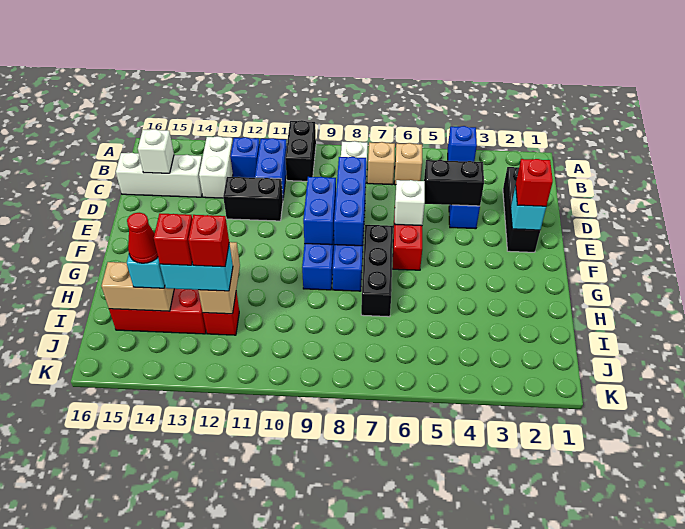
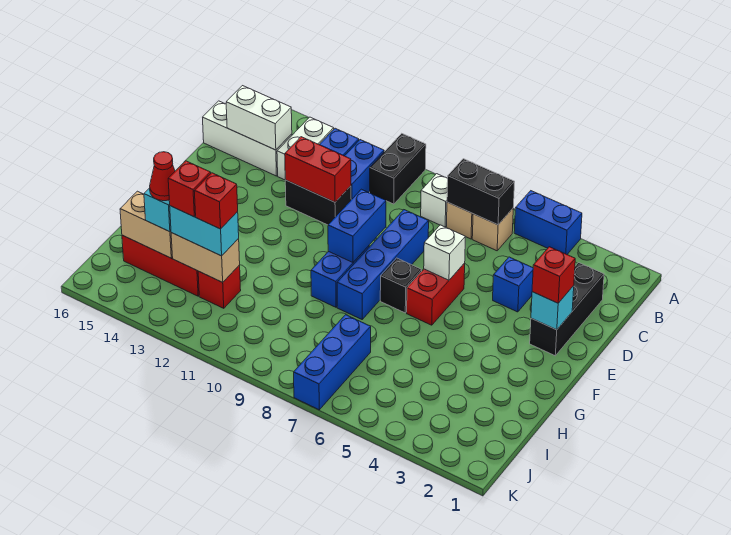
blue brick A4 level 1 -> blue brick A4:A5 level 1
white brick C15 level 2 -> white brick C14:C15 level 2
black brick D4:D5 level 2 -> black brick B6:B7 level 2
blue brick D8:F8 level 2 -> blue brick I7:K7 level 1
none -> red brick D11:D12 level 2
black brick F7:H7 level 1 -> black brick F7 level 1
tan brick H12:I12 level 2 -> tan brick I12:I13 level 2

